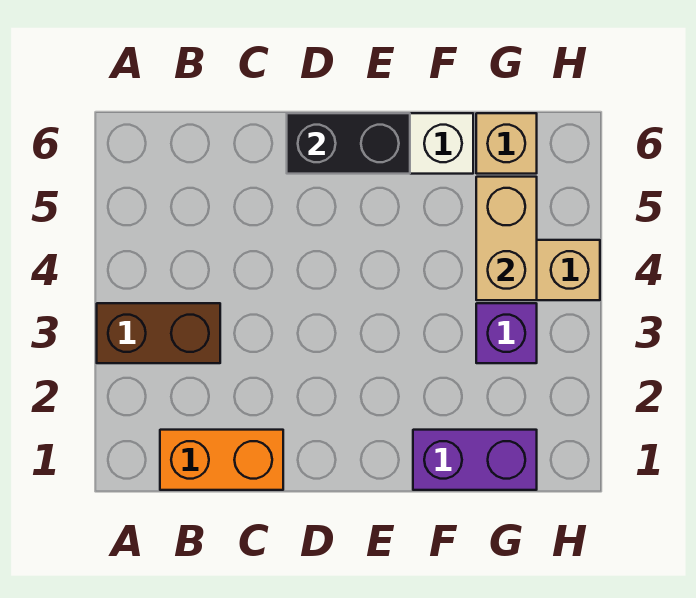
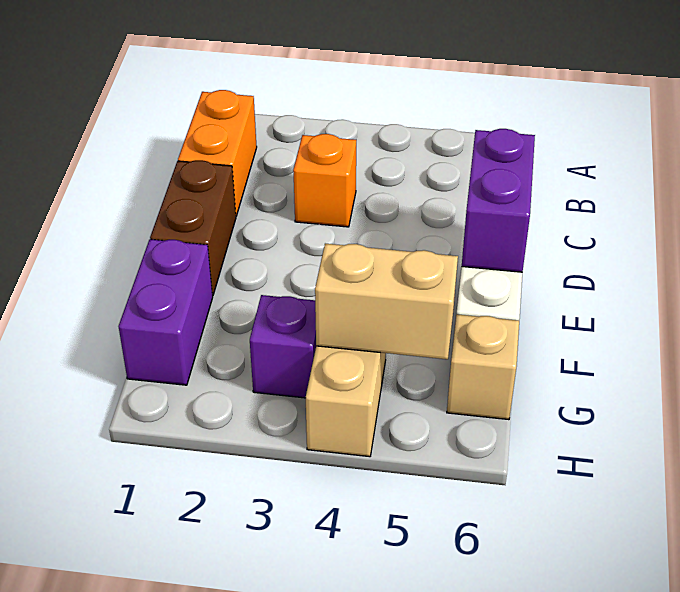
brown brick A3:B3 level 1 -> brown brick D1:E1 level 1
none -> orange brick C3 level 1
black brick D6:E6 level 2 -> purple brick D6:E6 level 2

